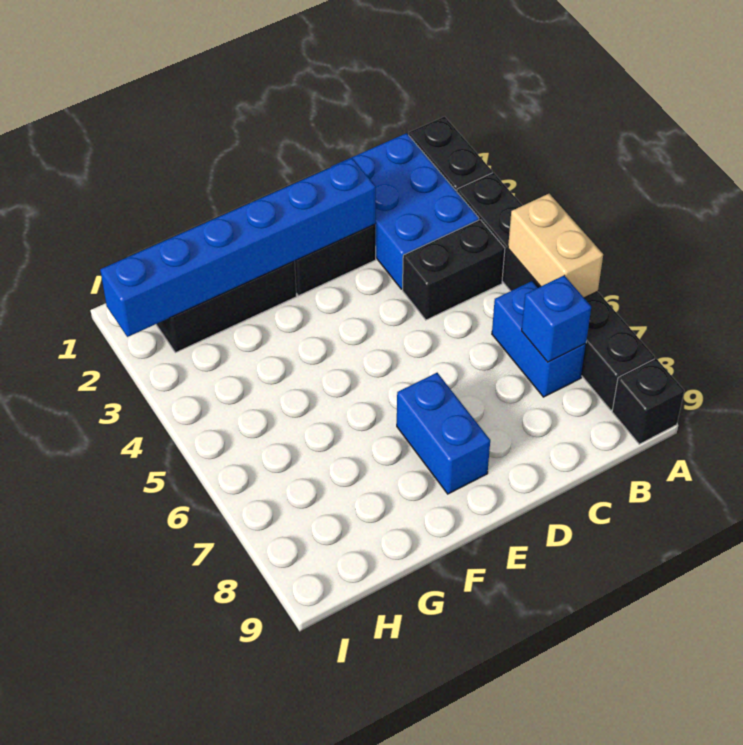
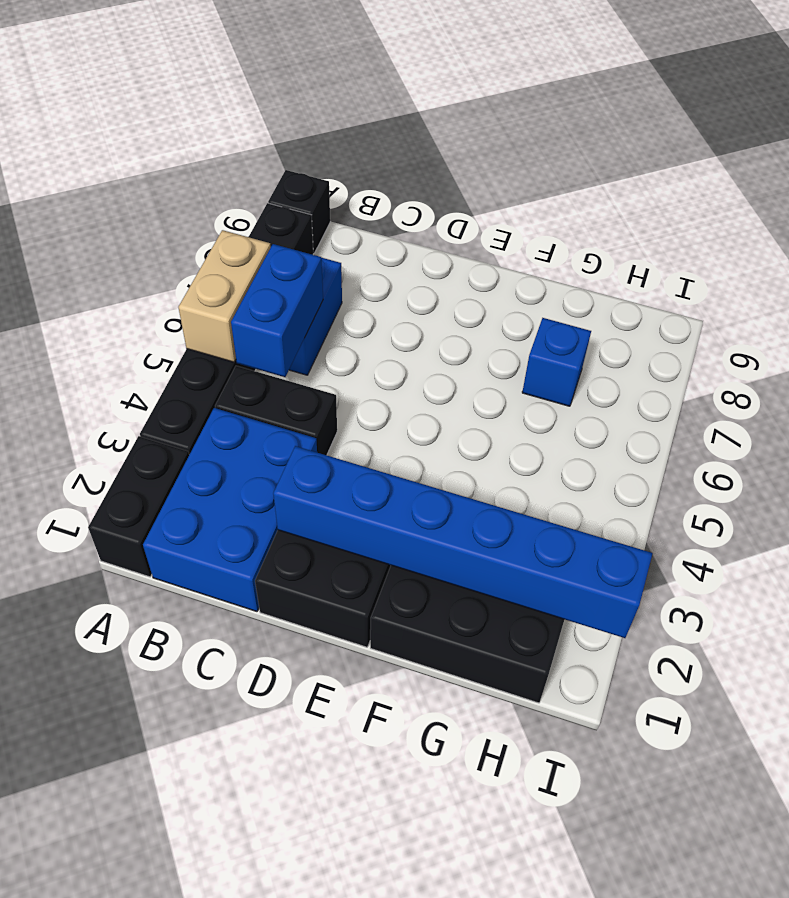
blue brick B7 level 2 -> blue brick G7 level 1
blue brick E7:E8 level 1 -> blue brick B5:B6 level 2

